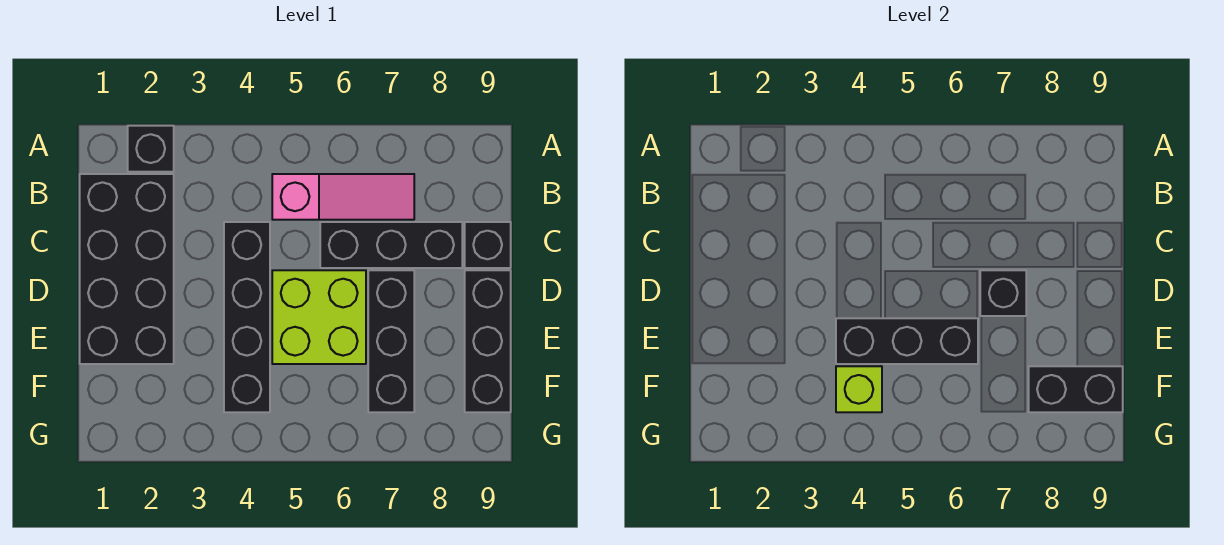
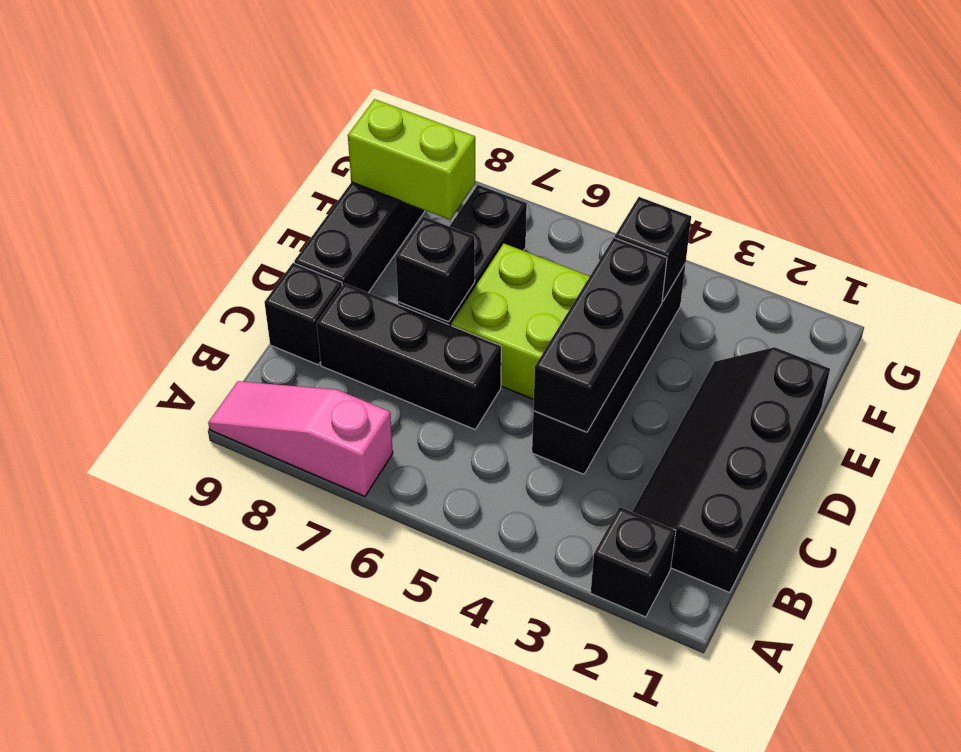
black brick B1:E2 level 1 -> black slope B1:E2 level 1 top 1
pink slope B5:B7 level 1 top 5 -> pink slope A7:A9 level 1 top 7
black brick E4:E6 level 2 -> black brick C4:E4 level 2
lime brick F4 level 2 -> black brick F4 level 2
black brick F8:F9 level 2 -> lime brick F8:F9 level 2

